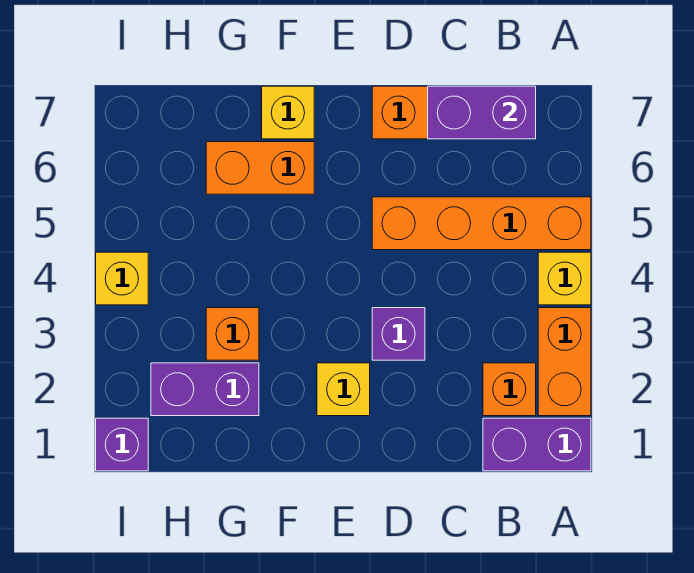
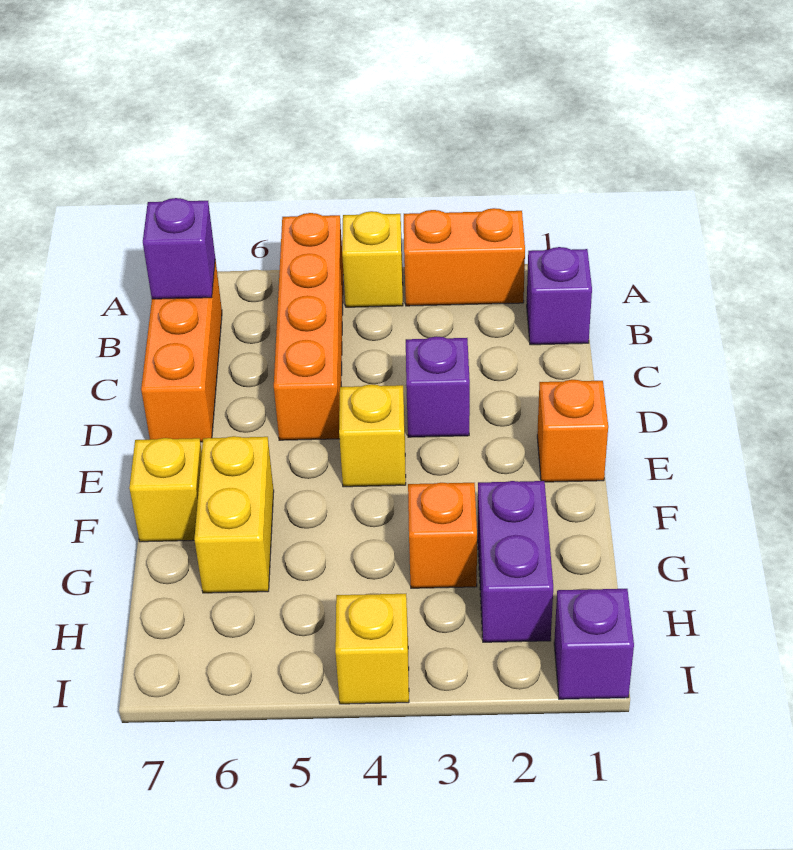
purple brick A1:B1 level 1 -> purple brick B1 level 1
orange brick B2 level 1 -> orange brick E1 level 1
purple brick B7:C7 level 2 -> purple brick B7 level 2
yellow brick E2 level 1 -> yellow brick E4 level 1
orange brick F6:G6 level 1 -> yellow brick F6:G6 level 1

